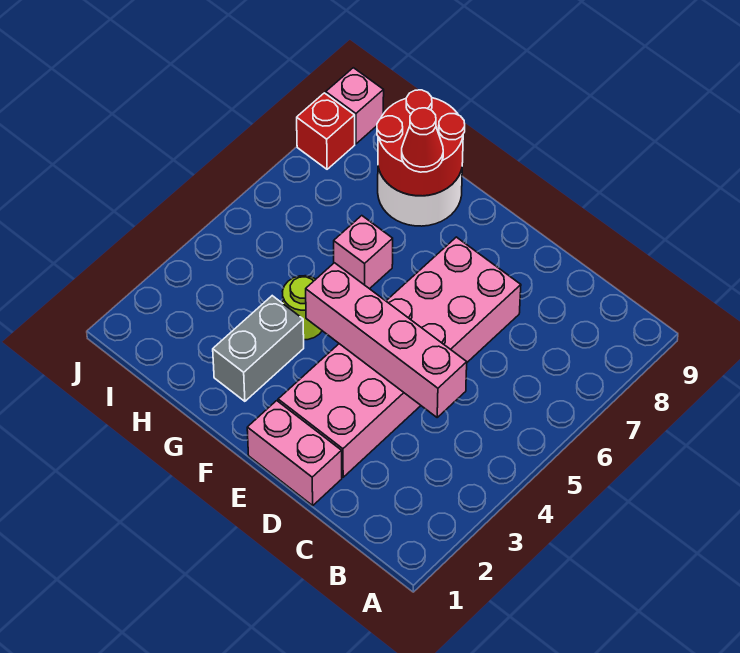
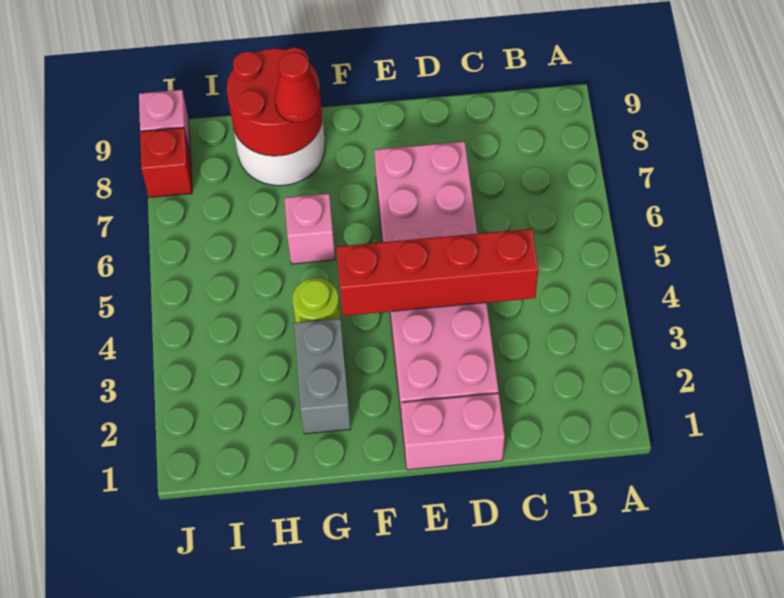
pink brick C4:F4 level 2 -> red brick C4:F4 level 2

